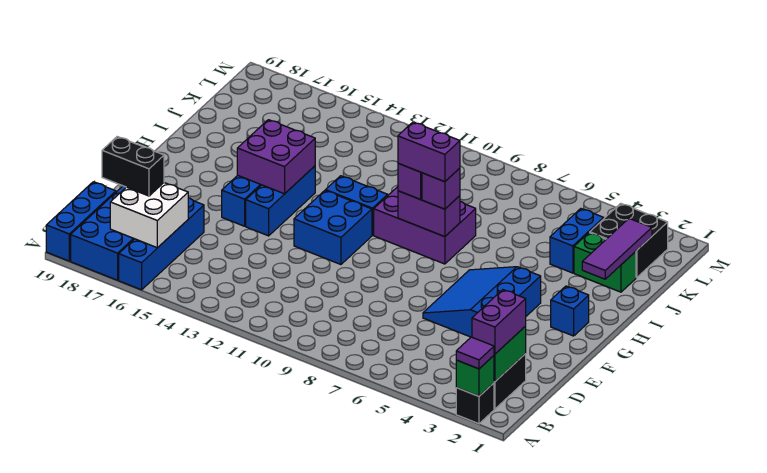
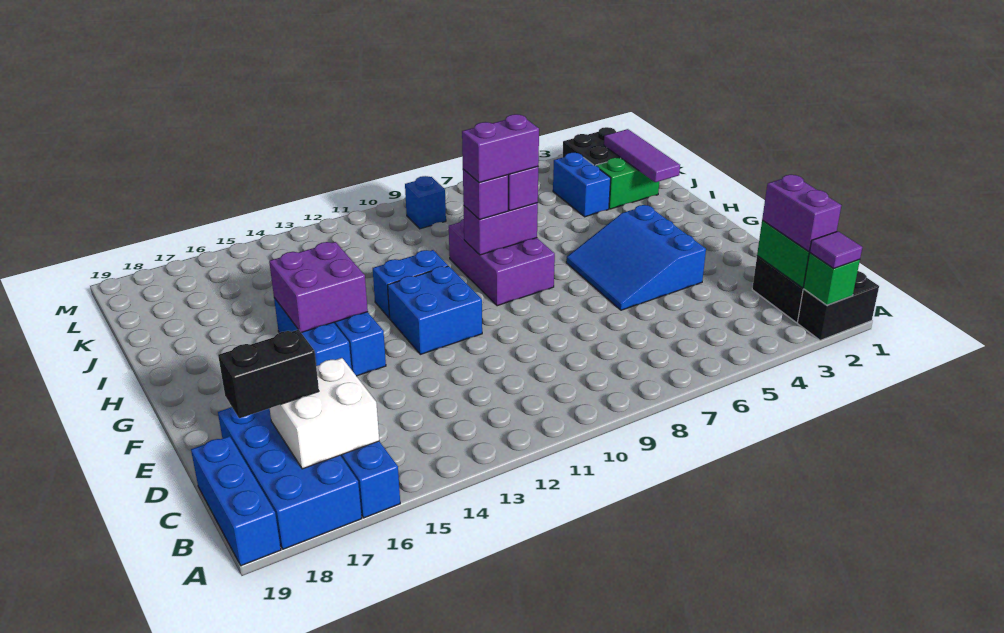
black brick A2 level 1 -> black brick A1:A2 level 1
blue brick G2 level 1 -> blue brick L9 level 1
purple brick H8:I10 level 1 -> purple brick G8:I9 level 1

